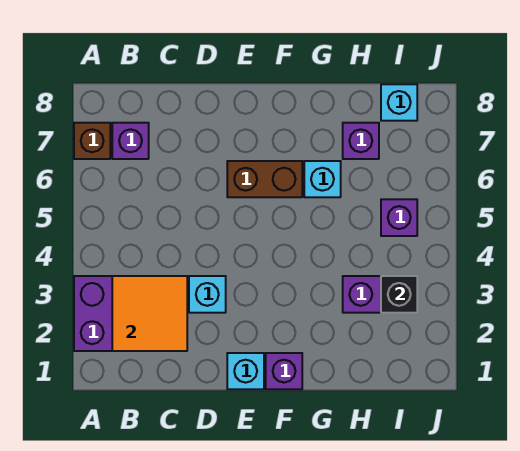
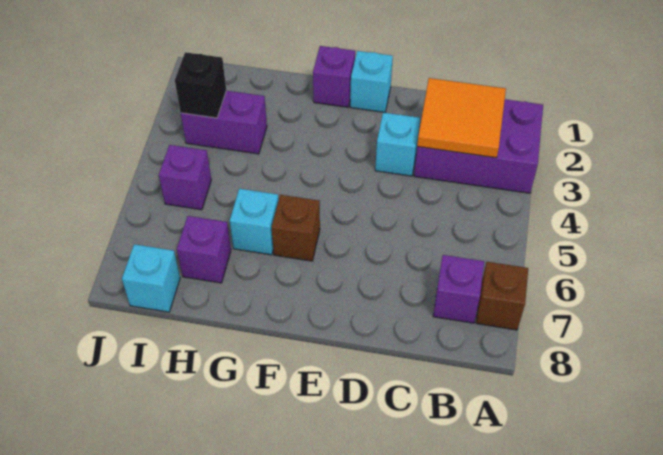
brown brick E6:F6 level 1 -> brown brick F6 level 1

